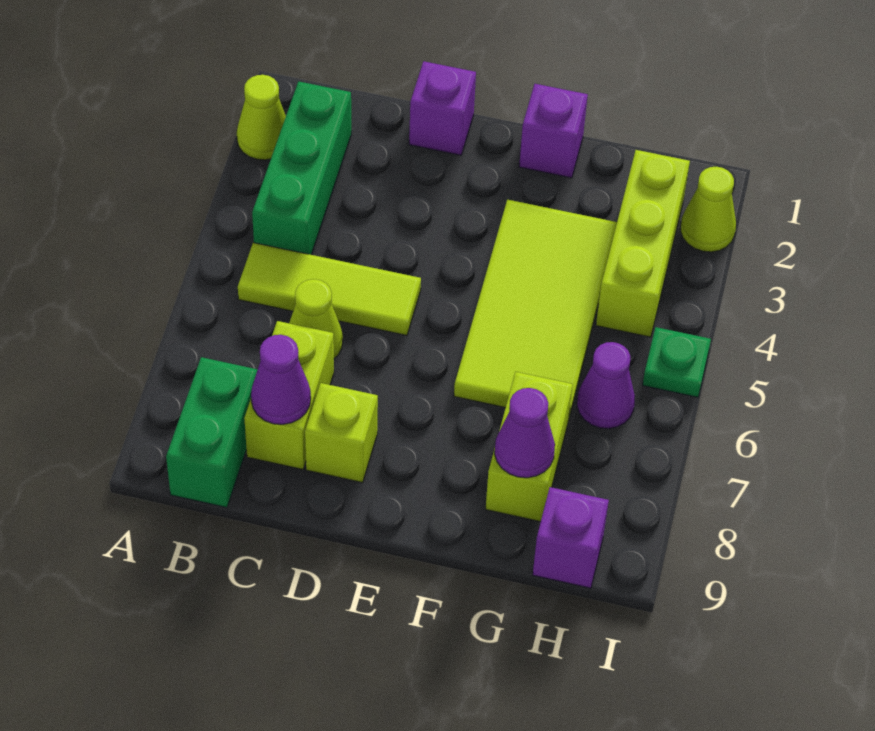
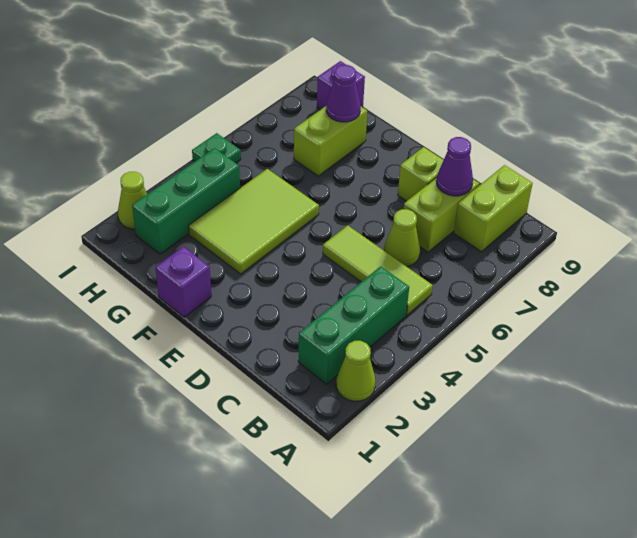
green brick B8:B9 level 1 -> lime brick B8:B9 level 1
purple brick D1 level 1 -> none
lime tile F3:G6 level 1 -> lime tile F3:G5 level 1
lime brick H2:H4 level 1 -> green brick H2:H4 level 1
purple cone H6 level 1 -> none

